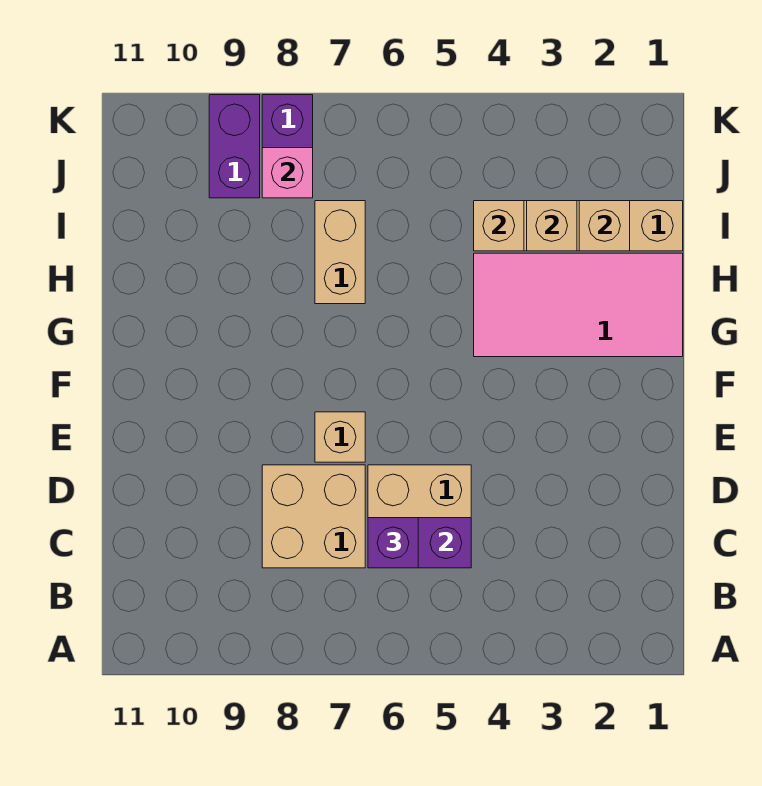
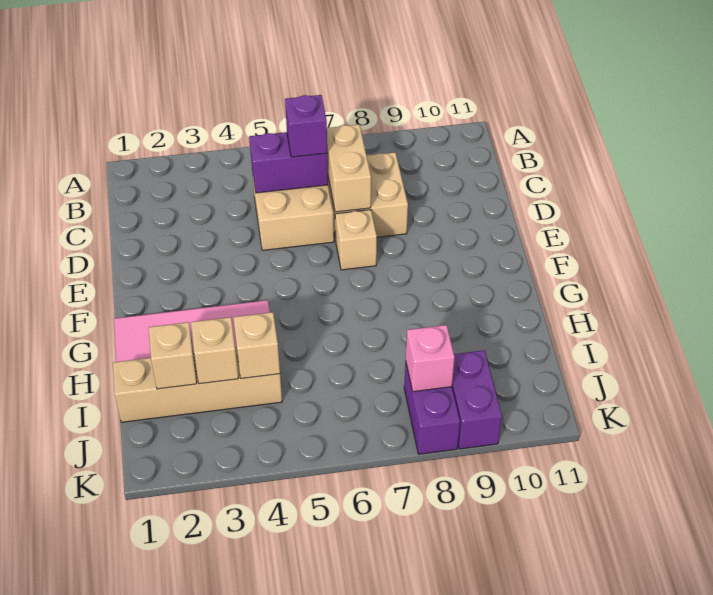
tan brick H7:I7 level 1 -> tan brick C7:D7 level 2

